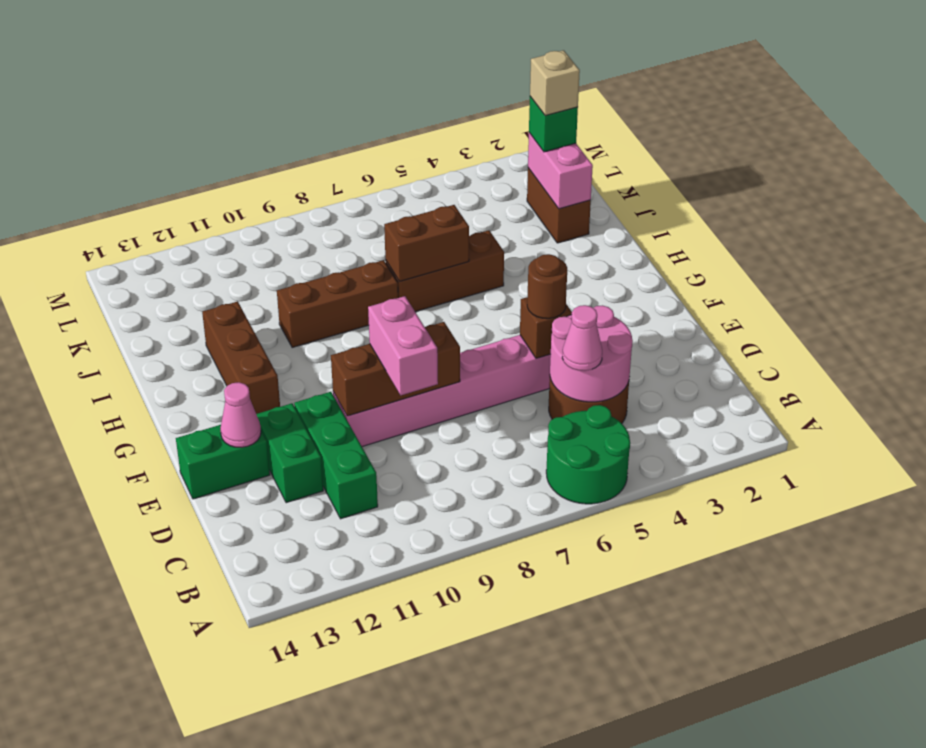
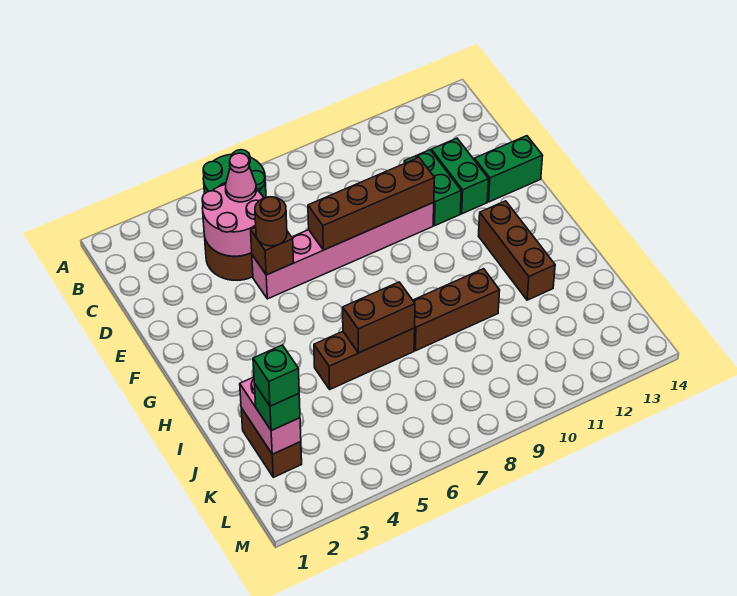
green brick C11:E11 level 1 -> green brick D11:E11 level 1
pink brick D9:E9 level 3 -> none
brown brick E8:E10 level 2 -> brown brick E7:E10 level 2
pink cone E13 level 2 -> none
tan brick K2 level 4 -> green brick K2 level 4

